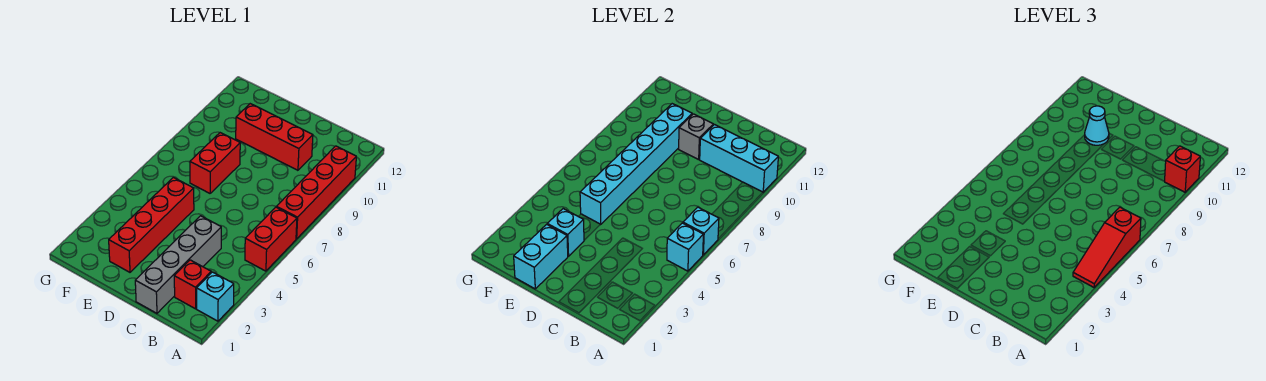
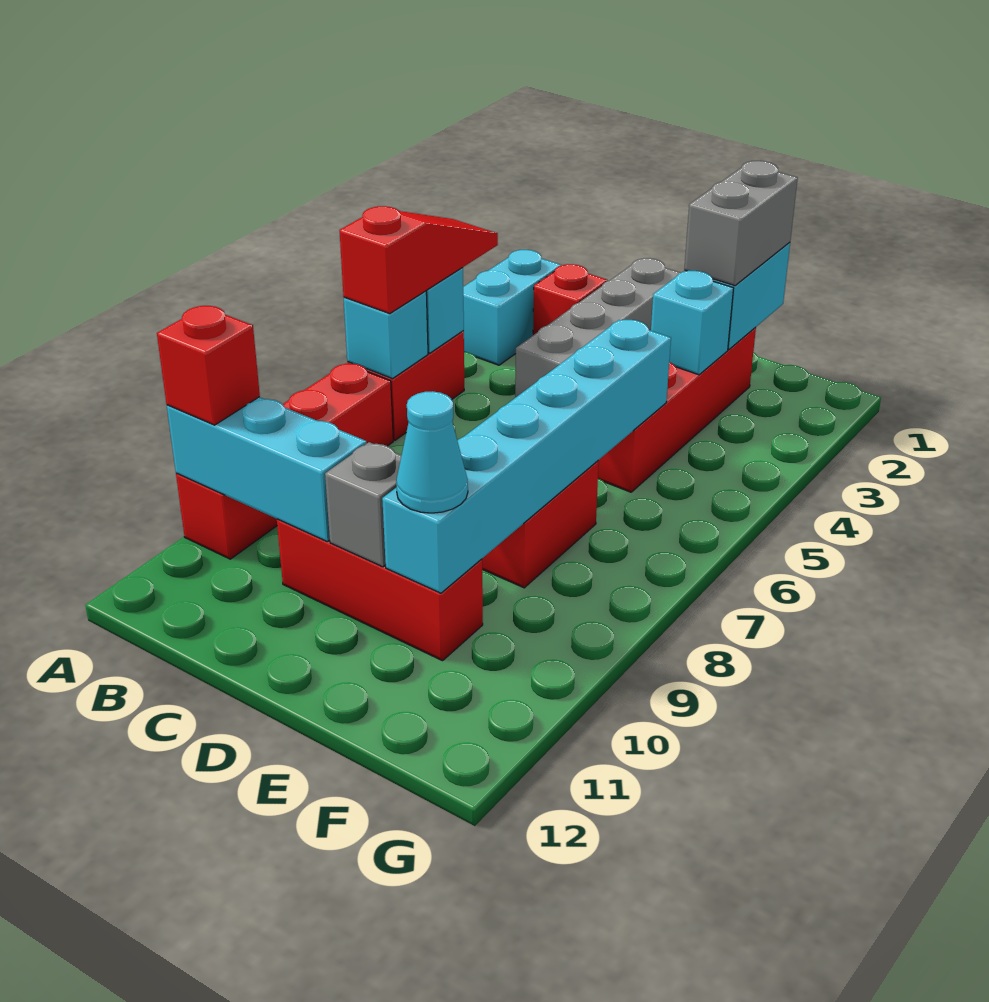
cyan brick A2 level 1 -> cyan brick A2:A3 level 1
none -> grey brick E1:E2 level 3

